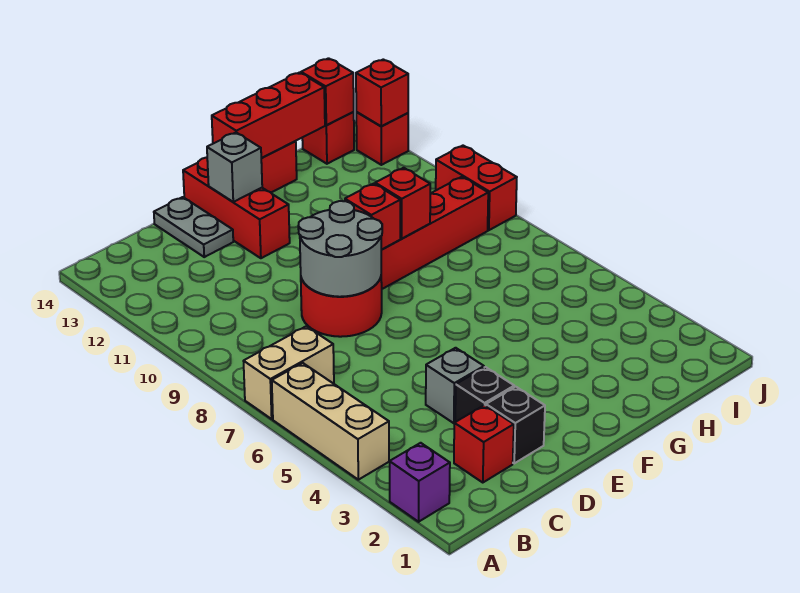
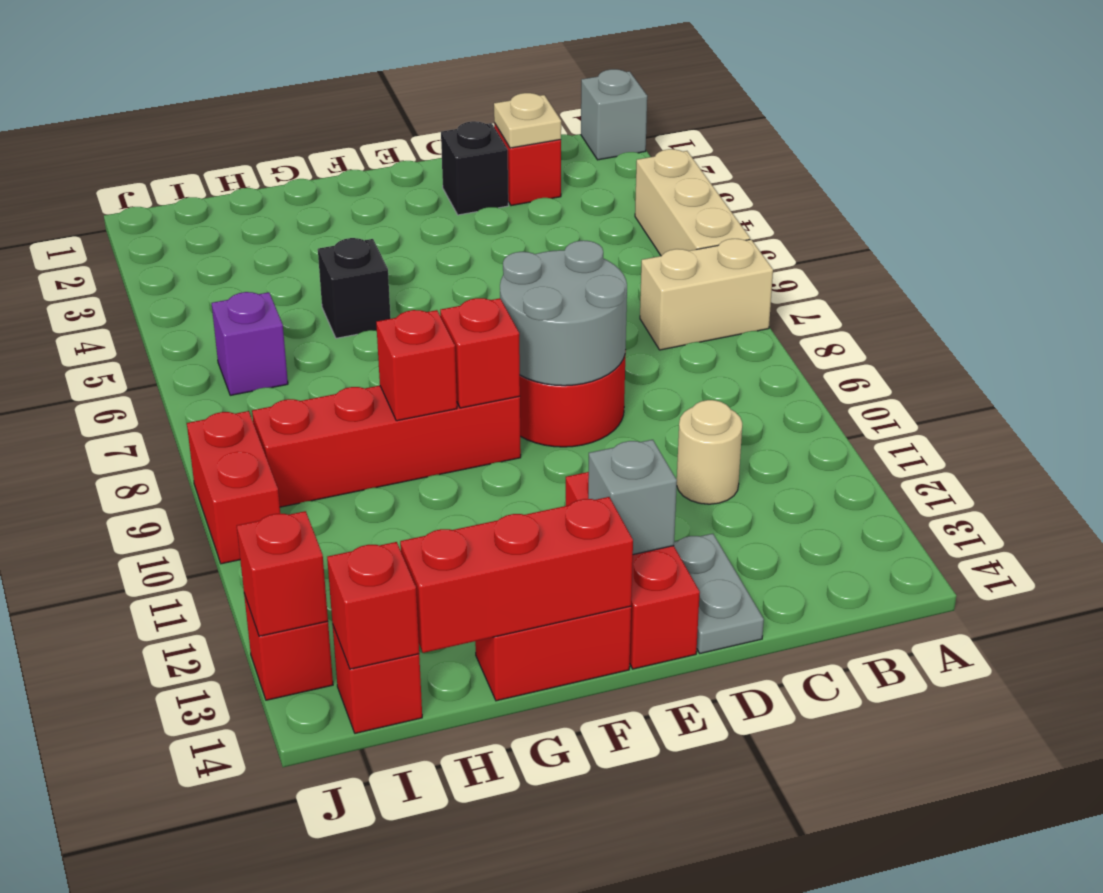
purple brick A2 level 1 -> purple brick I6 level 1
none -> tan plate C2 level 2
none -> tan round brick C11 level 1
black brick D3 level 1 -> black brick G5 level 1
grey brick D4 level 1 -> grey brick A1 level 1

